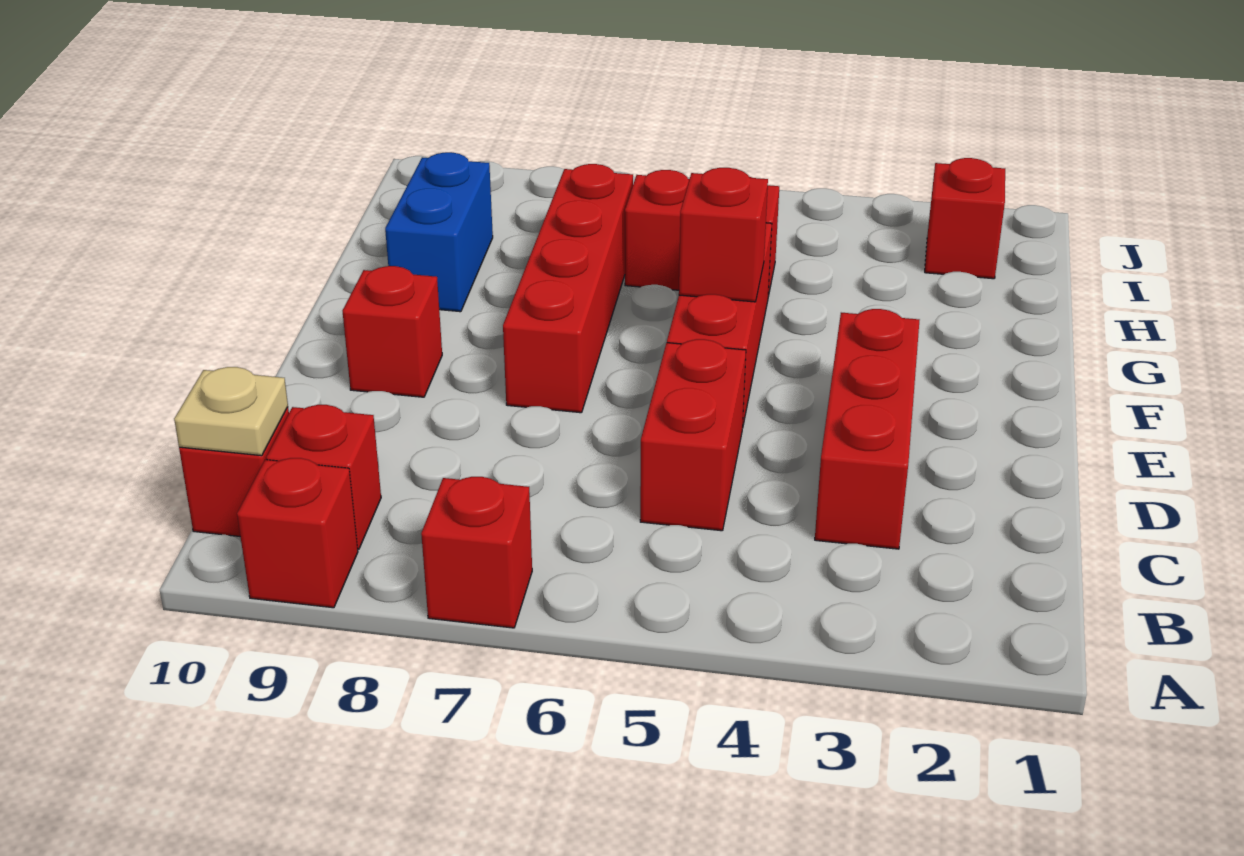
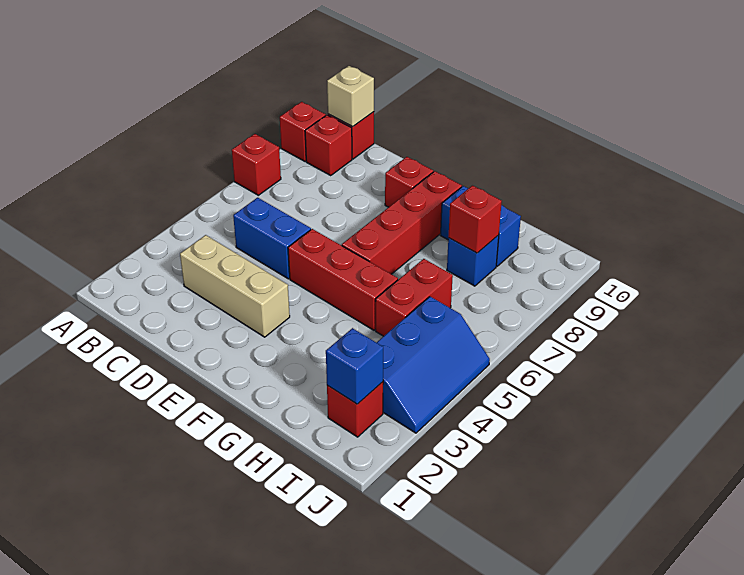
tan plate B10 level 2 -> tan brick B10 level 2
red brick C3:E3 level 1 -> tan brick C3:E3 level 1
red brick C5:D5 level 1 -> blue brick C5:D5 level 1
red brick E7:H7 level 1 -> red brick F6:F9 level 1
red brick F5 level 2 -> red brick H8 level 2
none -> blue brick H8 level 1
none -> blue brick I2 level 2
none -> blue slope I3:J5 level 1 top I

